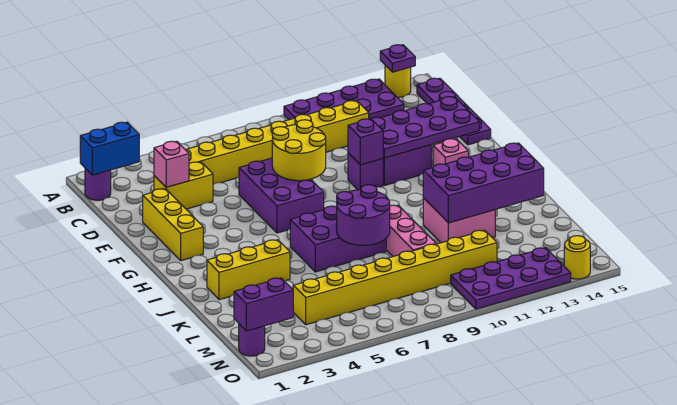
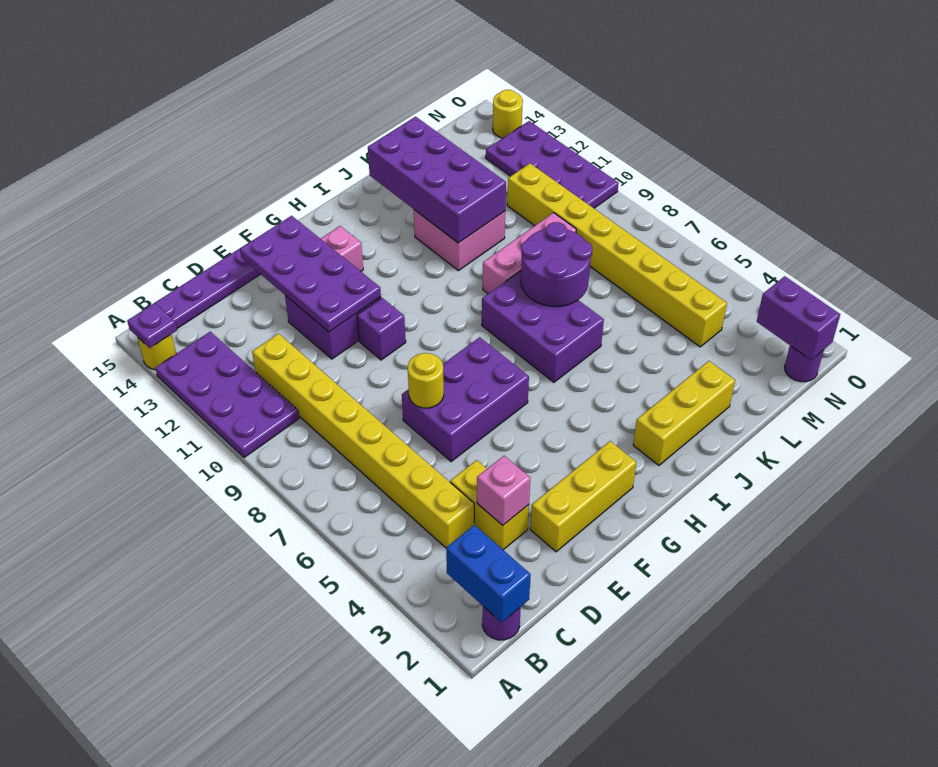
yellow round brick E7:F8 level 2 -> yellow round brick E7 level 2
purple brick F10 level 2 -> none
yellow brick J2:J4 level 1 -> yellow brick I2:K2 level 1

